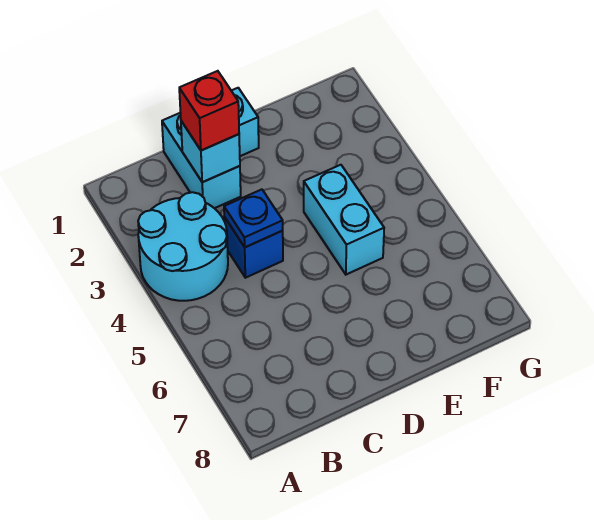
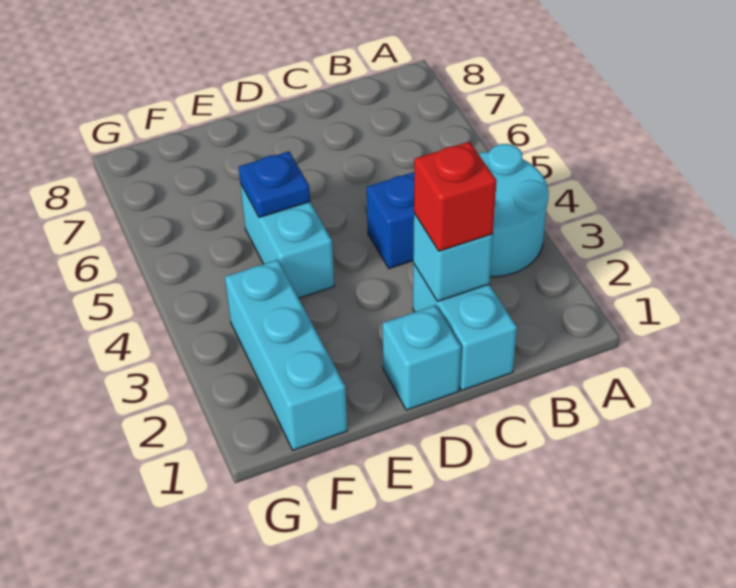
blue plate C4 level 2 -> blue plate E5 level 2
none -> cyan brick F1:F3 level 1

